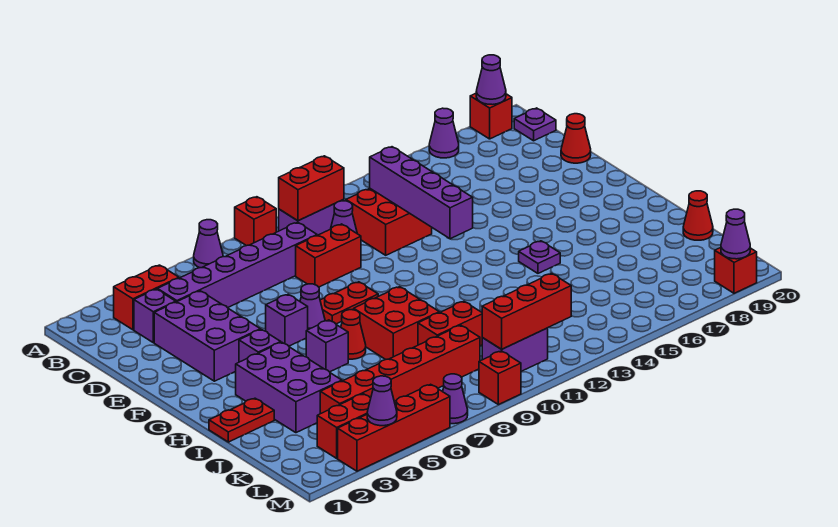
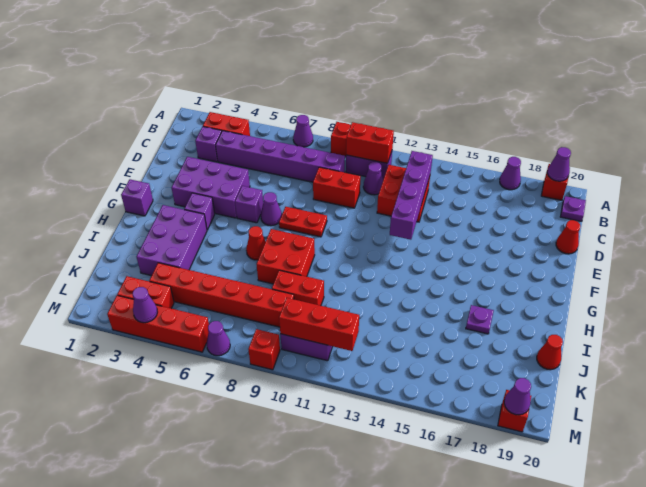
purple brick D3:F4 level 1 -> purple brick E3:F5 level 1
purple brick H6 level 1 -> purple brick G1 level 1
purple plate H15 level 1 -> purple plate I17 level 1
red plate I1:I2 level 1 -> none

